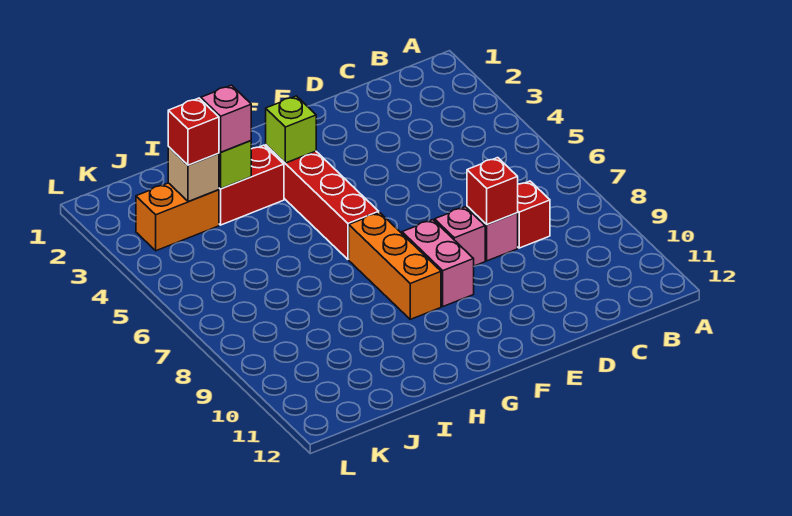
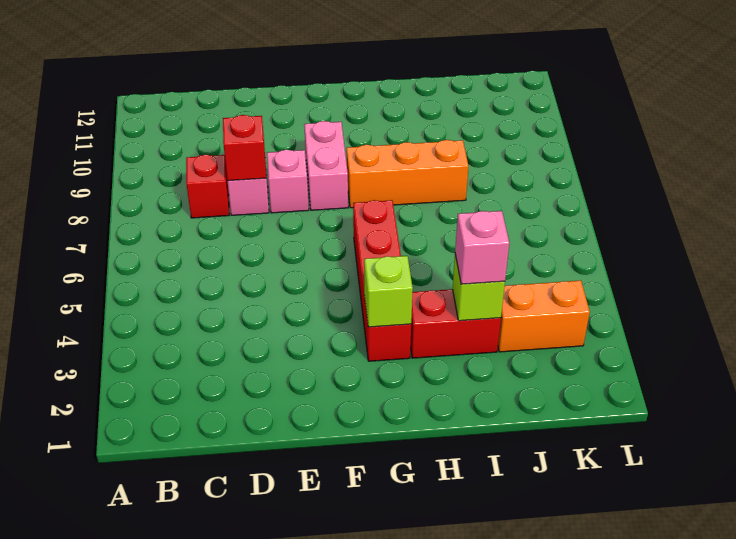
orange brick G7:G9 level 1 -> orange brick G8:I8 level 1
tan brick J3 level 2 -> none
red brick J3 level 3 -> none

